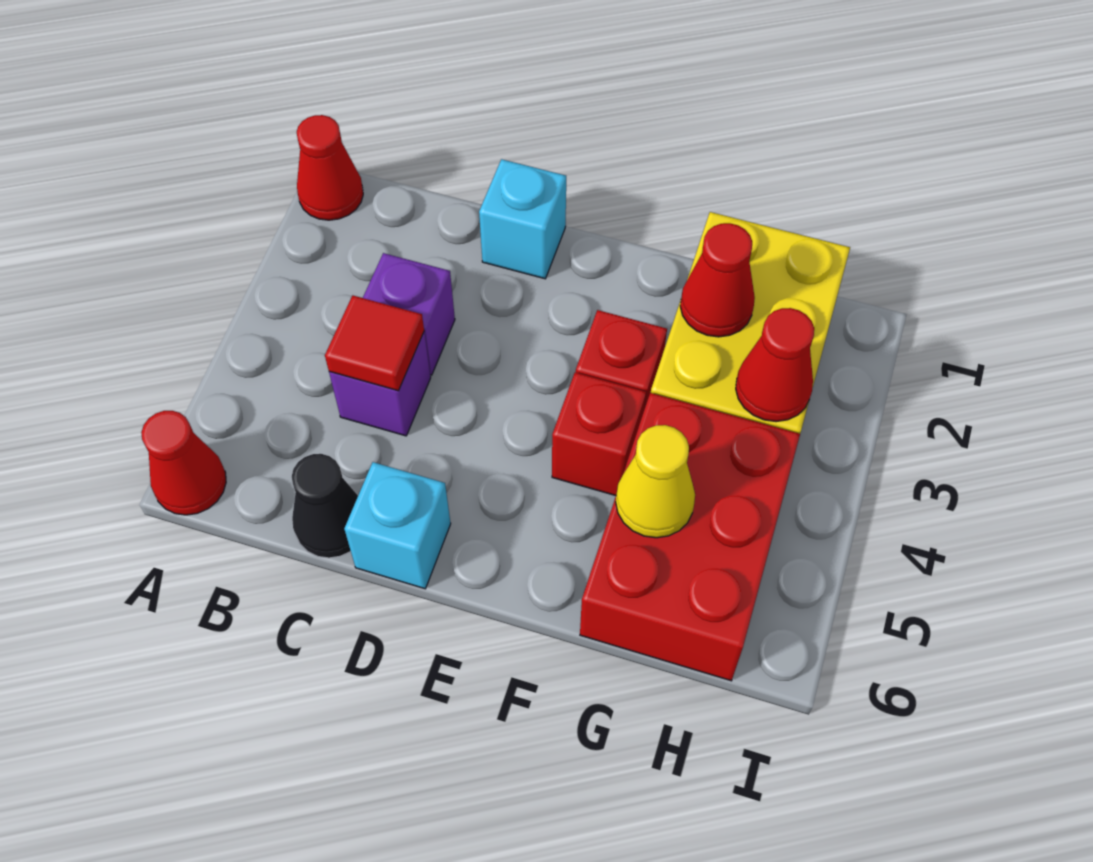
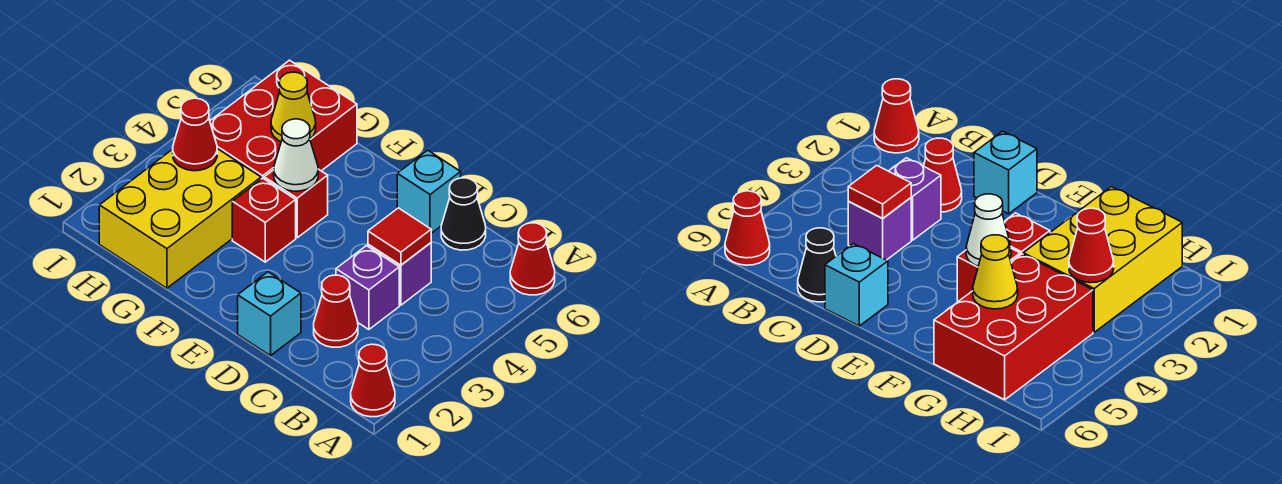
none -> white cone F4 level 2
red cone G2 level 2 -> red cone C2 level 1

